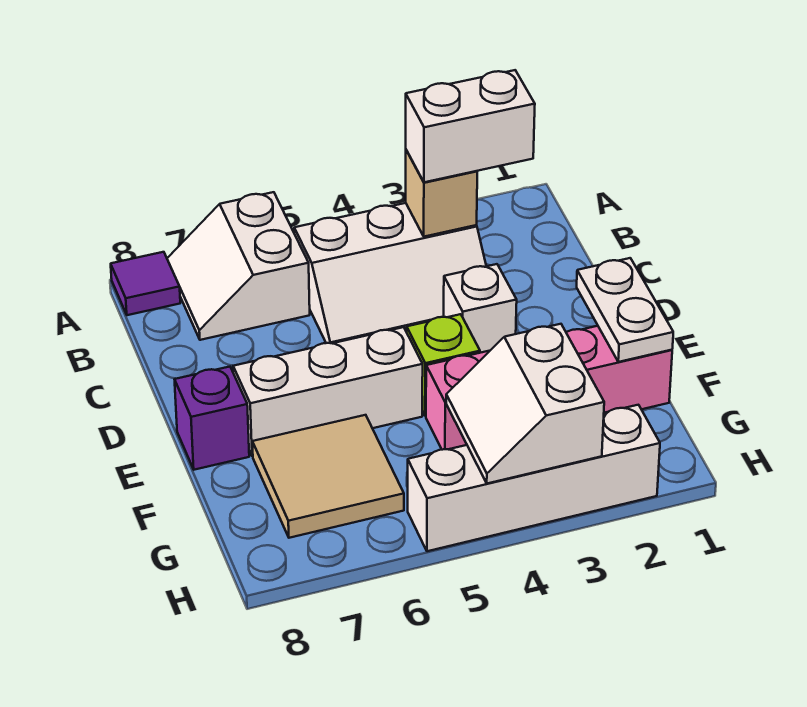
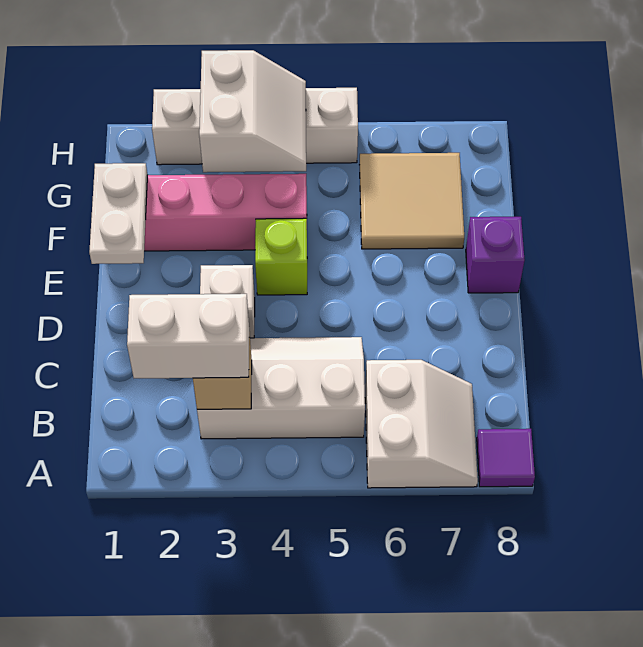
white brick E5:E7 level 1 -> none

